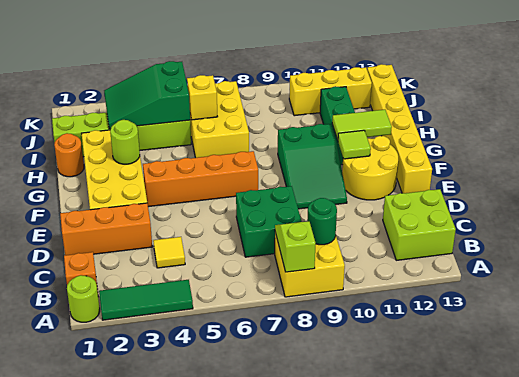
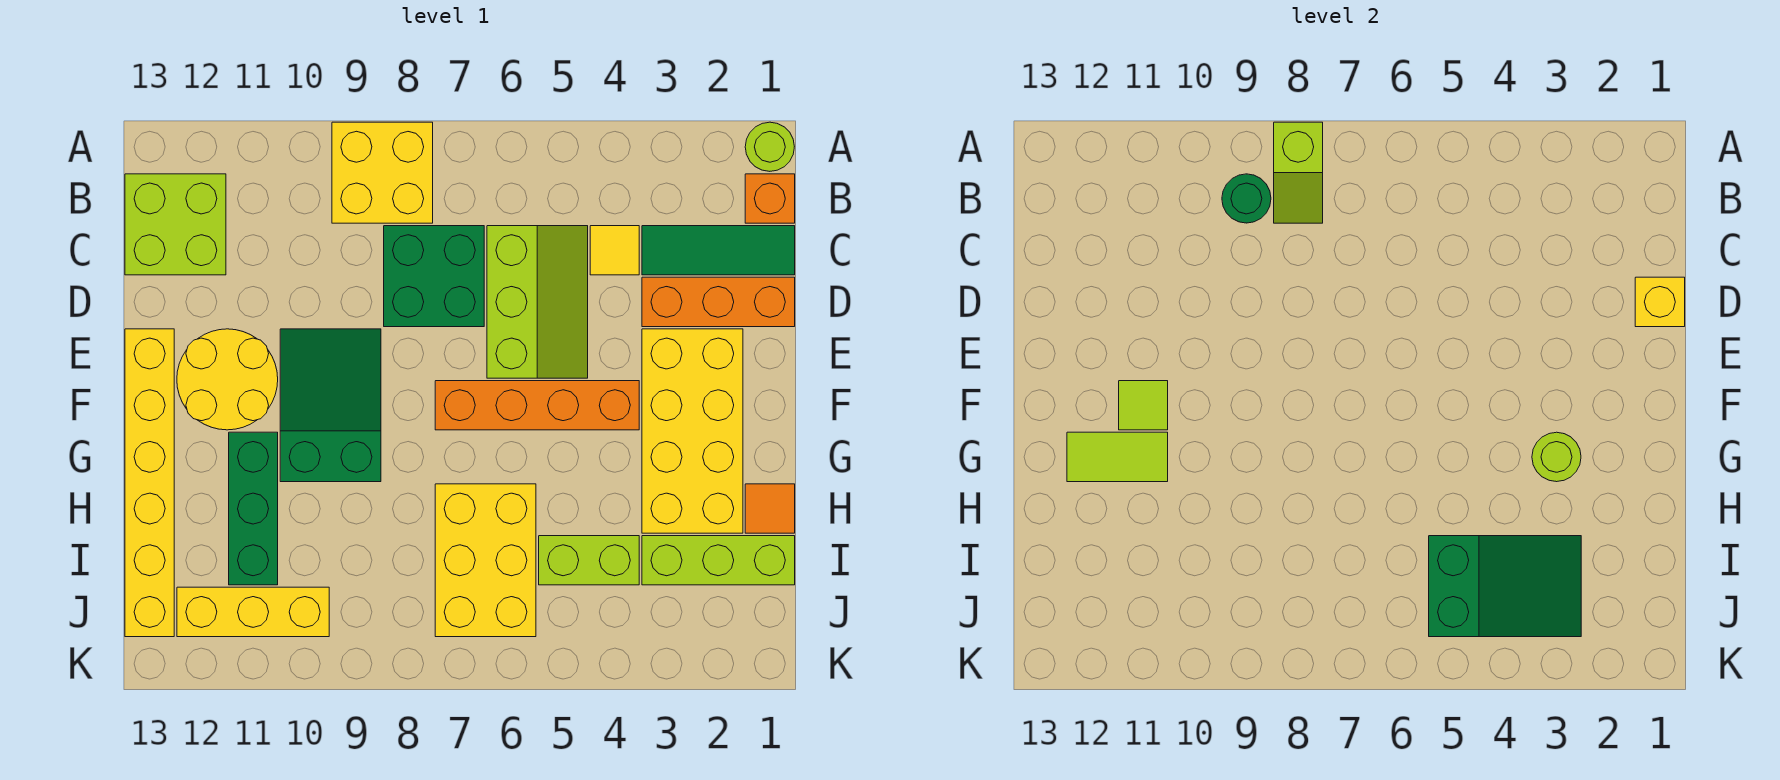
green tile A2:A4 level 1 -> green tile C1:C3 level 1
none -> lime slope C5:E6 level 1 top 6
orange round brick H1 level 1 -> orange tile H1 level 1
yellow brick I6 level 2 -> yellow brick D1 level 2

